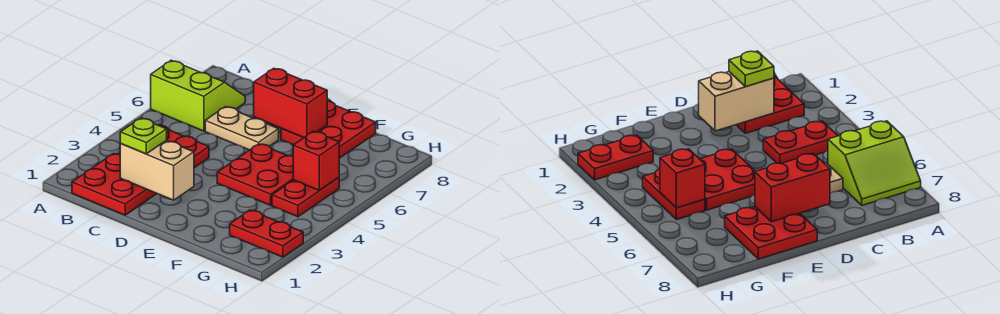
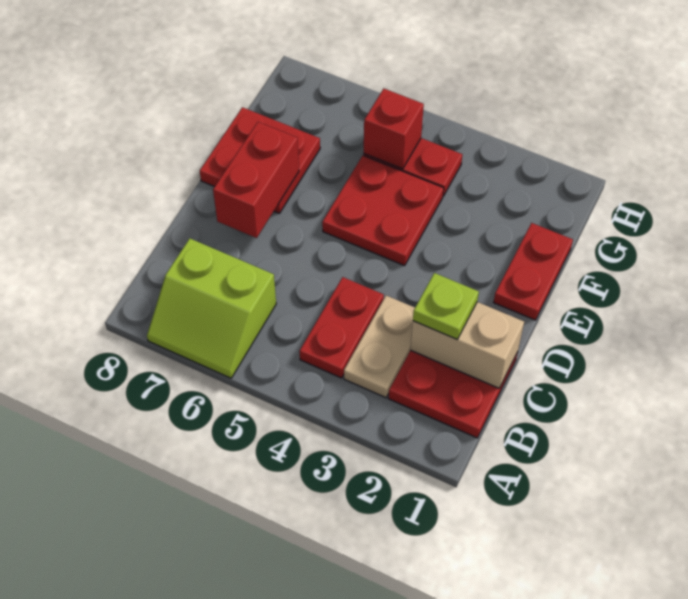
lime slope A6:B7 level 1 top 6 -> lime slope A6:B7 level 1 top B
tan brick C2:D2 level 2 -> tan brick C1:C2 level 2
tan plate C6:D6 level 1 -> tan plate B3:C3 level 1
red plate G2:H2 level 1 -> red plate E1:F1 level 1

